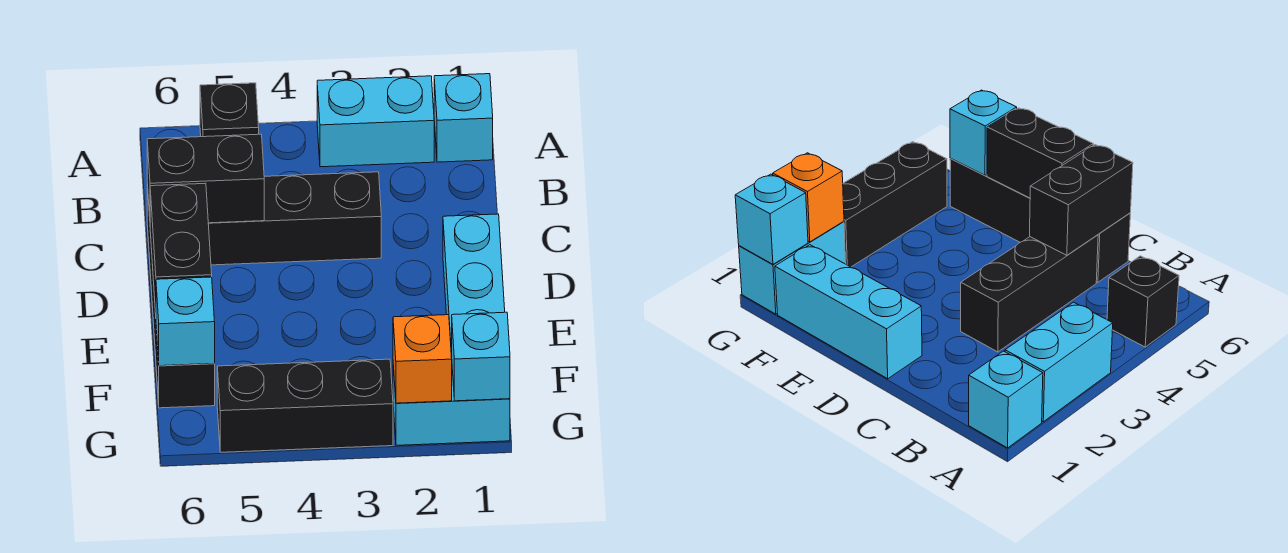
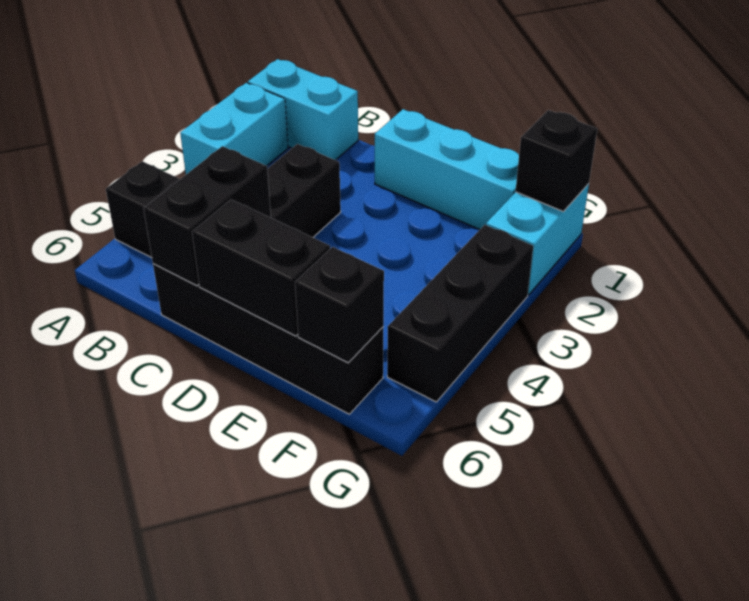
cyan brick A1 level 1 -> cyan brick A1:B1 level 1
cyan brick F6 level 2 -> black brick F6 level 2
cyan brick G1 level 2 -> black brick G1 level 2
orange brick G2 level 2 -> none

